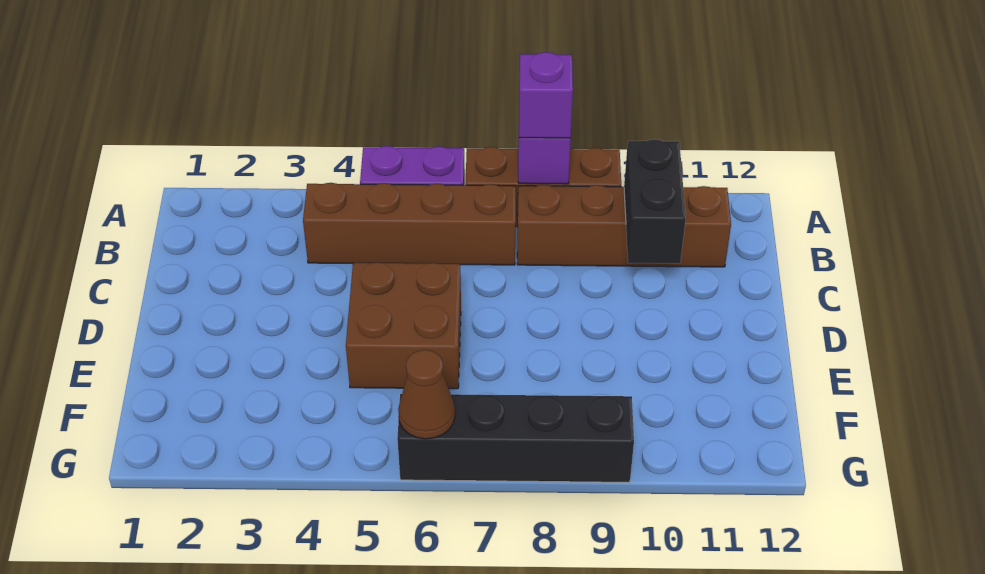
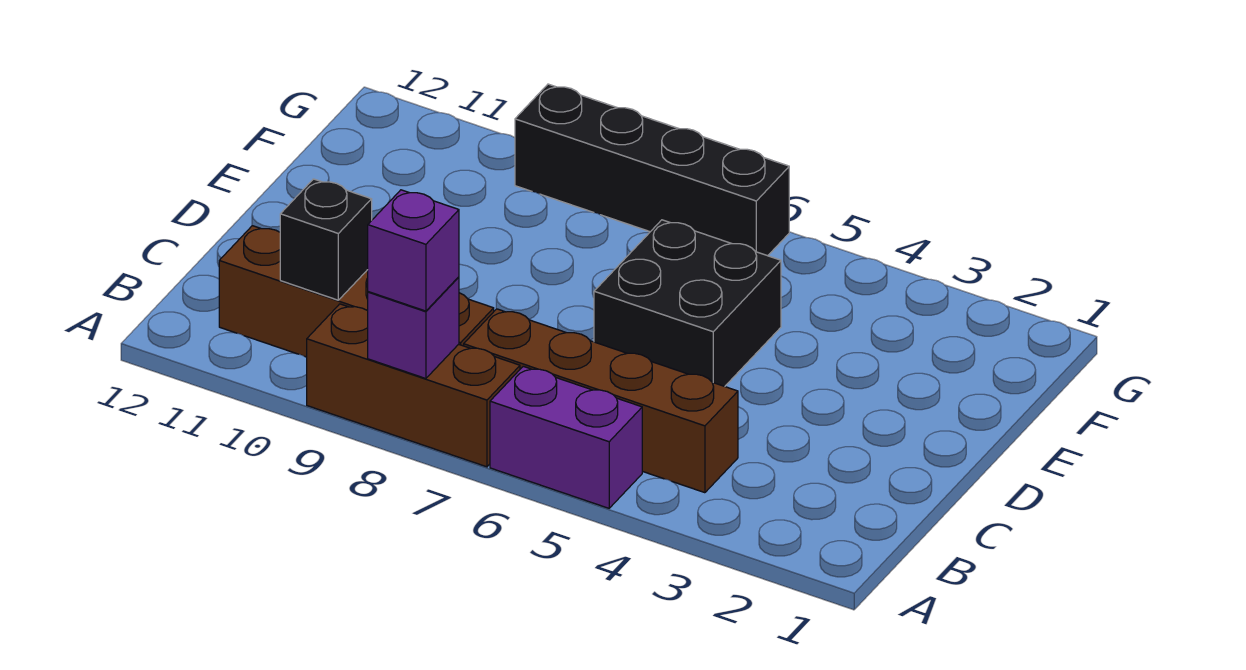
black brick B10:C10 level 2 -> black brick B10 level 2
brown brick D5:E6 level 1 -> black brick D5:E6 level 1
brown cone G6 level 2 -> none

